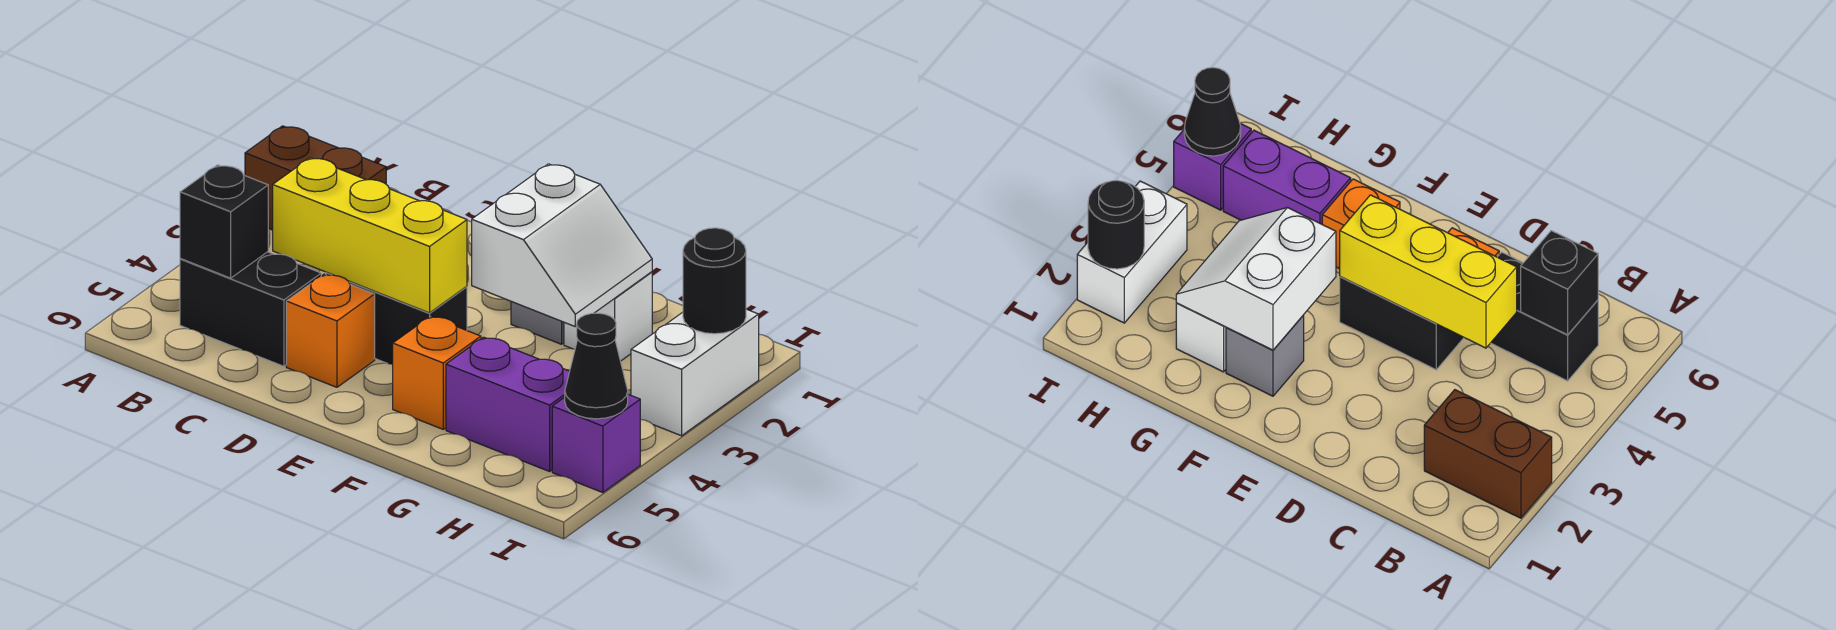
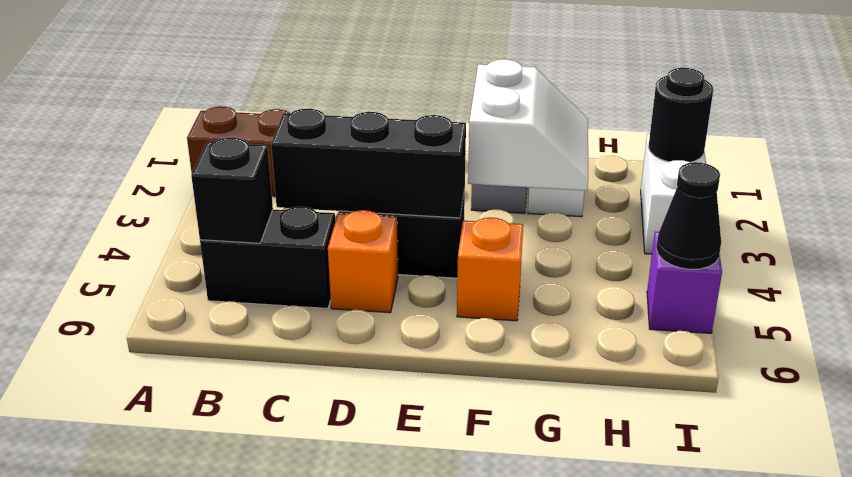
yellow brick C4:E4 level 2 -> black brick C4:E4 level 2
purple brick G5:H5 level 1 -> none

